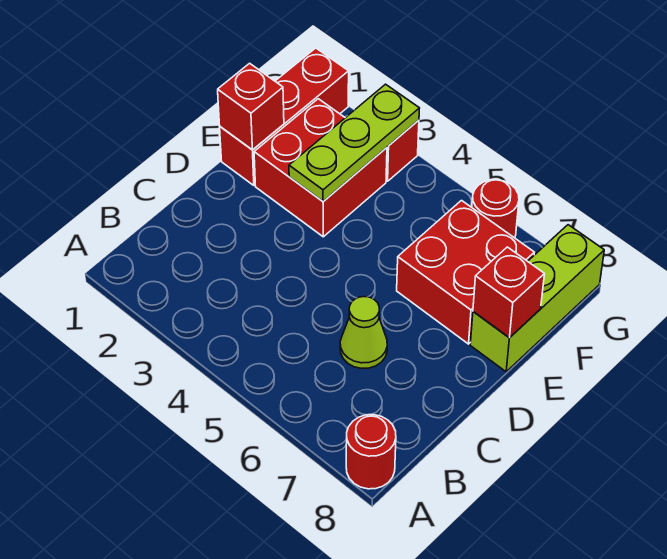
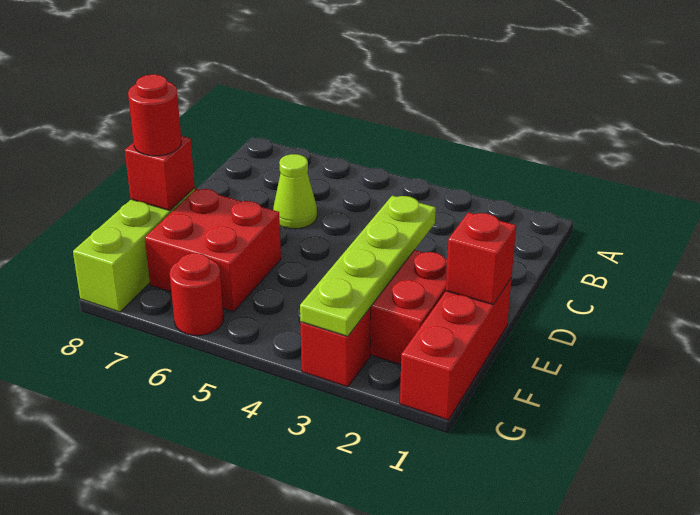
red round brick A8 level 1 -> red round brick E8 level 3
lime plate E3:G3 level 2 -> lime plate D3:G3 level 2

